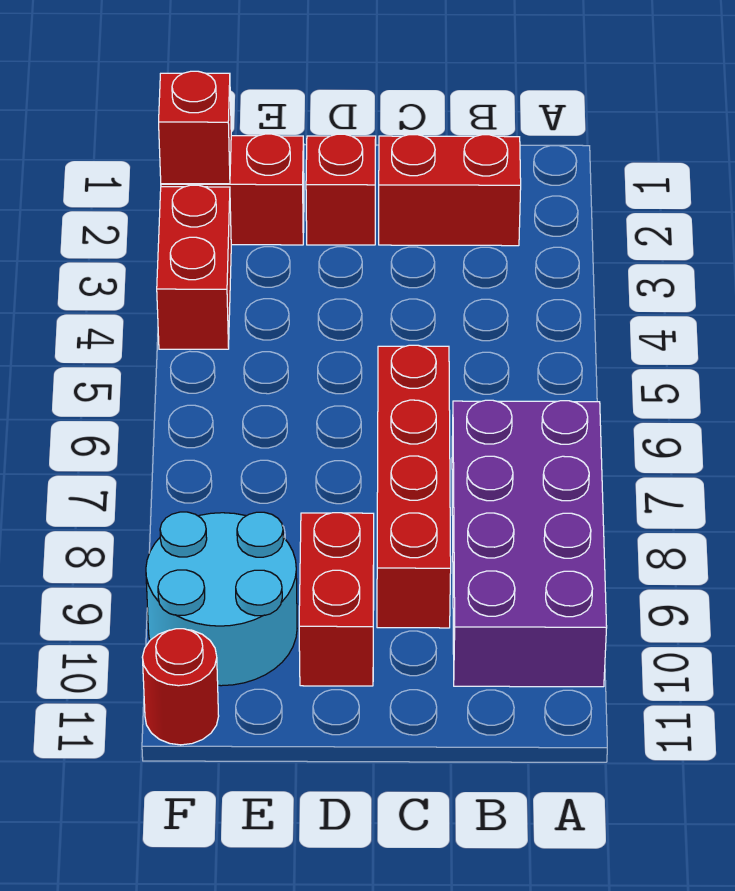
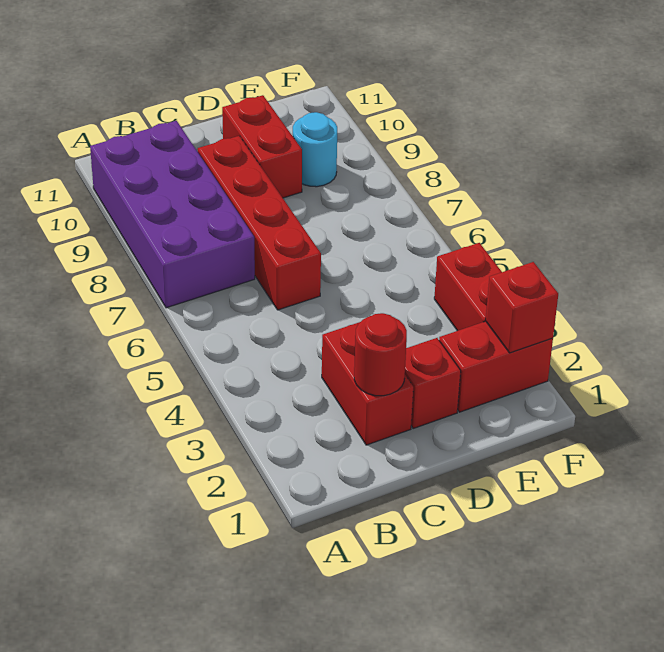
red brick B2:C2 level 1 -> red brick C2:C3 level 1
cyan round brick E9:F10 level 1 -> cyan round brick E9 level 1
red round brick F11 level 1 -> red round brick C2 level 2

